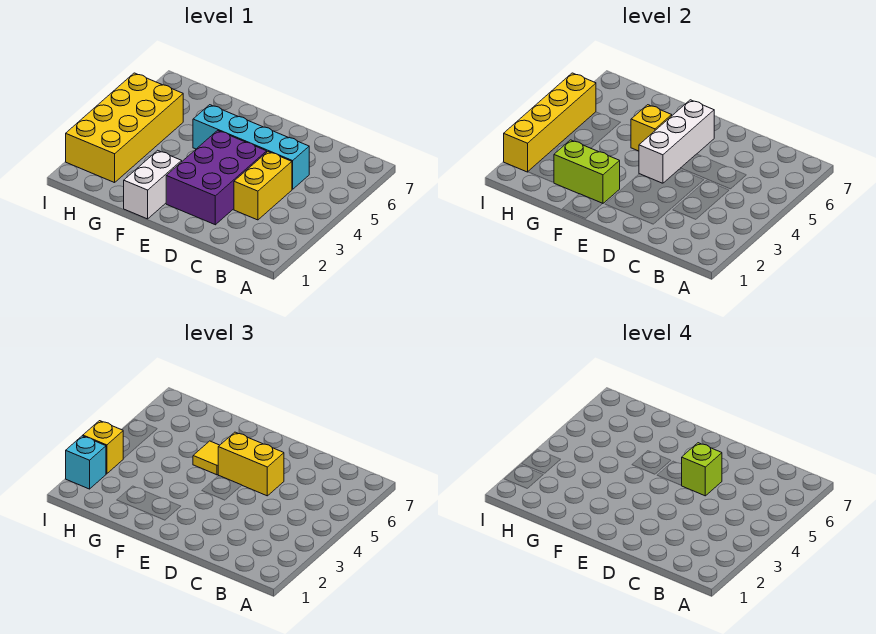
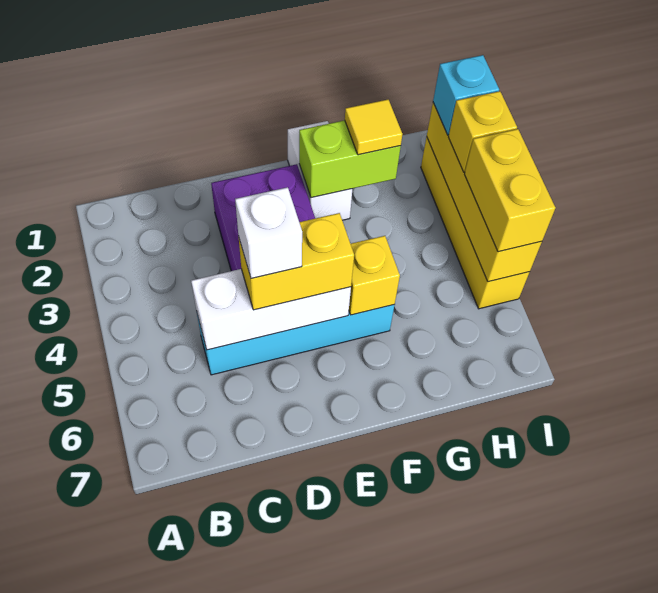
yellow brick C3:C4 level 1 -> yellow brick I4:I5 level 3
lime brick D5 level 4 -> white brick D5 level 4
white brick E4:E6 level 2 -> white brick C5:E5 level 2
yellow tile F5 level 3 -> yellow tile G2 level 3
yellow brick H2:I5 level 1 -> yellow brick I2:I5 level 1

